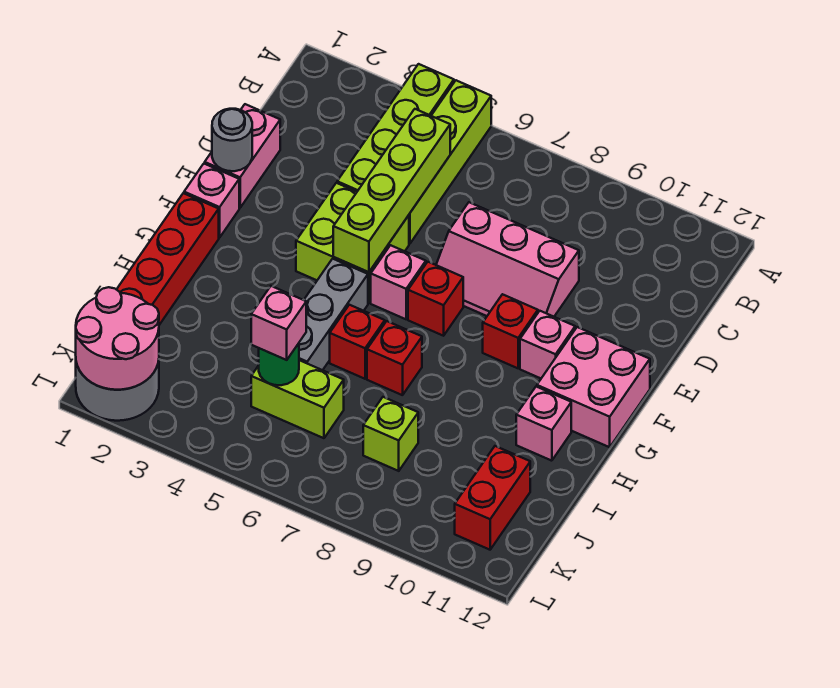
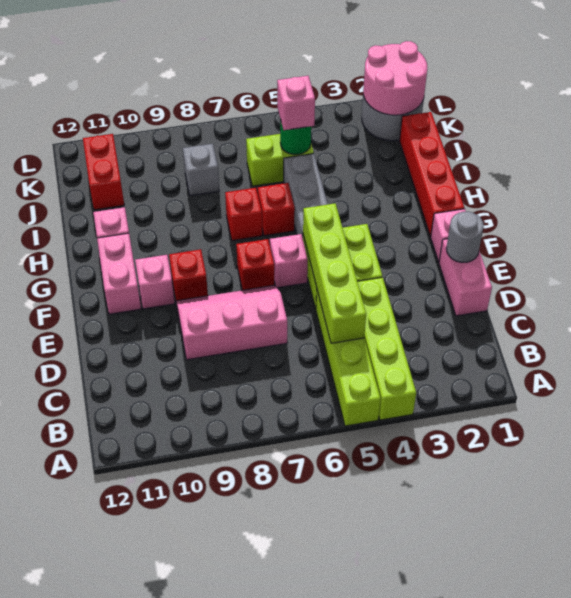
pink brick F11:G12 level 1 -> pink brick F11:G11 level 1
lime brick J8 level 1 -> grey brick J8 level 1

